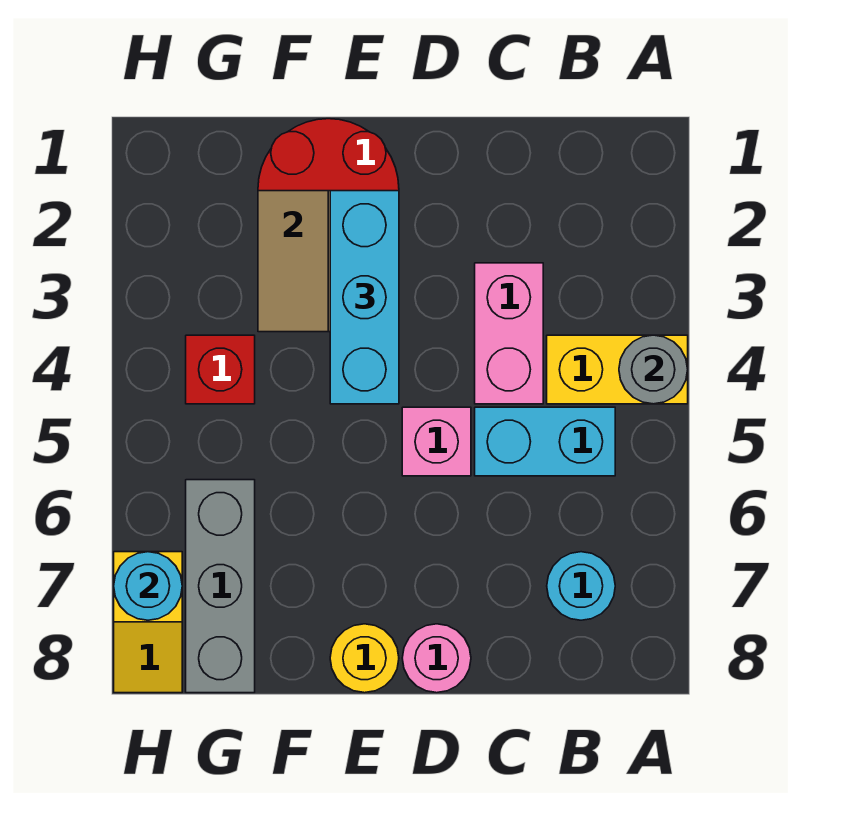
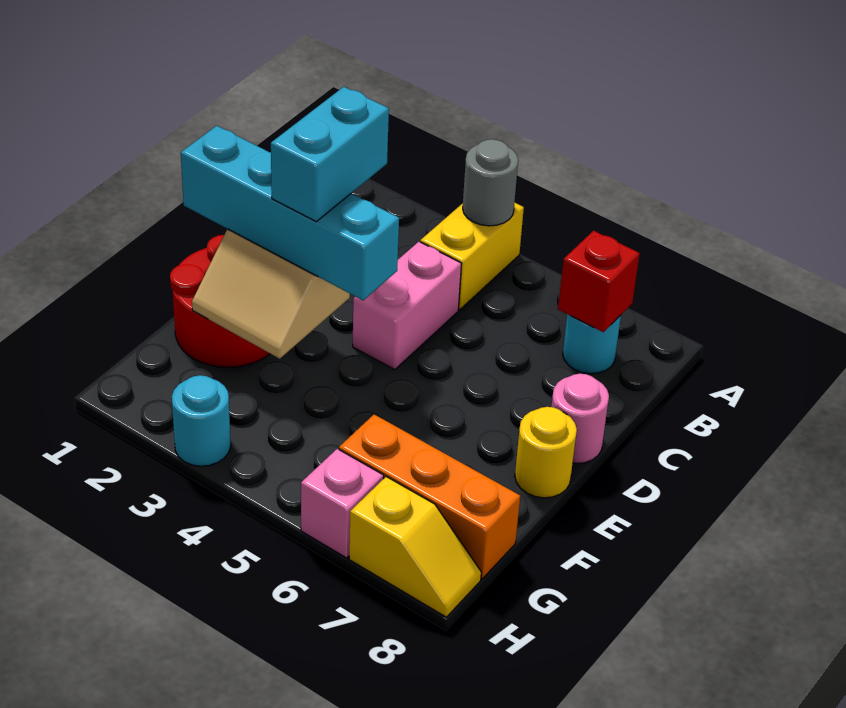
cyan brick B5:C5 level 1 -> cyan brick D3:E3 level 4
pink brick C3:C4 level 1 -> pink brick C4:D4 level 1
pink brick D5 level 1 -> pink brick H6 level 1
cyan brick E2:E4 level 3 -> cyan brick E1:E4 level 3
red brick G4 level 1 -> red brick B7 level 2
grey brick G6:G8 level 1 -> orange brick G6:G8 level 1
cyan round brick H7 level 2 -> cyan round brick H3 level 1

